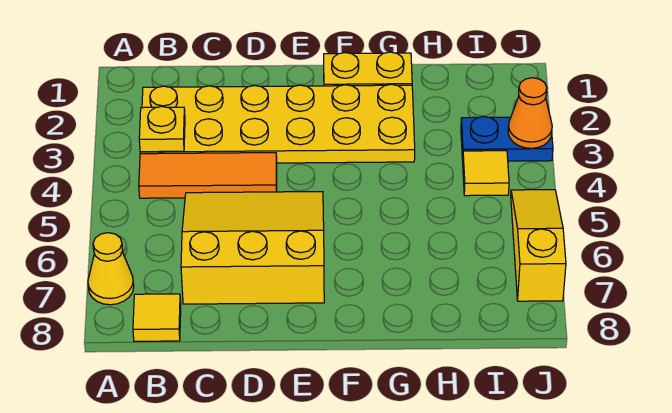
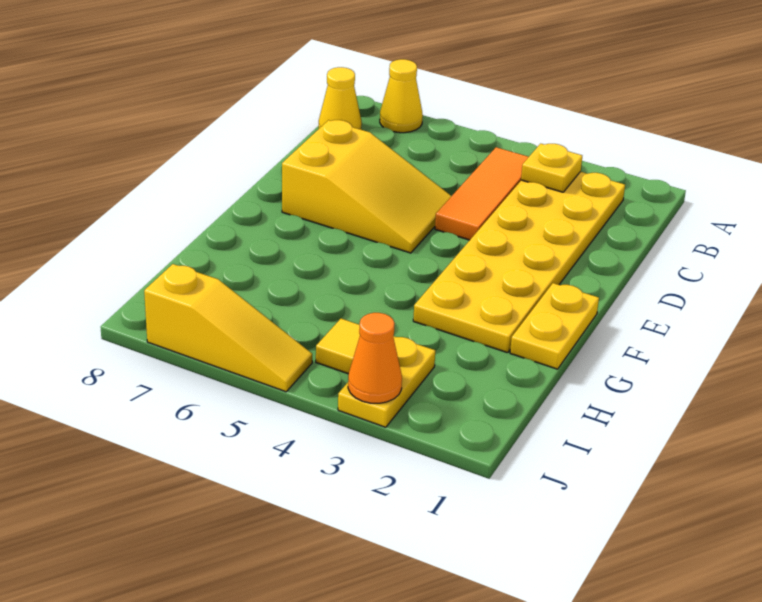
yellow tile B8 level 1 -> yellow cone B8 level 1
yellow slope C5:E7 level 1 top 7 -> yellow slope D5:E7 level 1 top 7
blue plate I3:J3 level 1 -> yellow plate I3:J3 level 1

